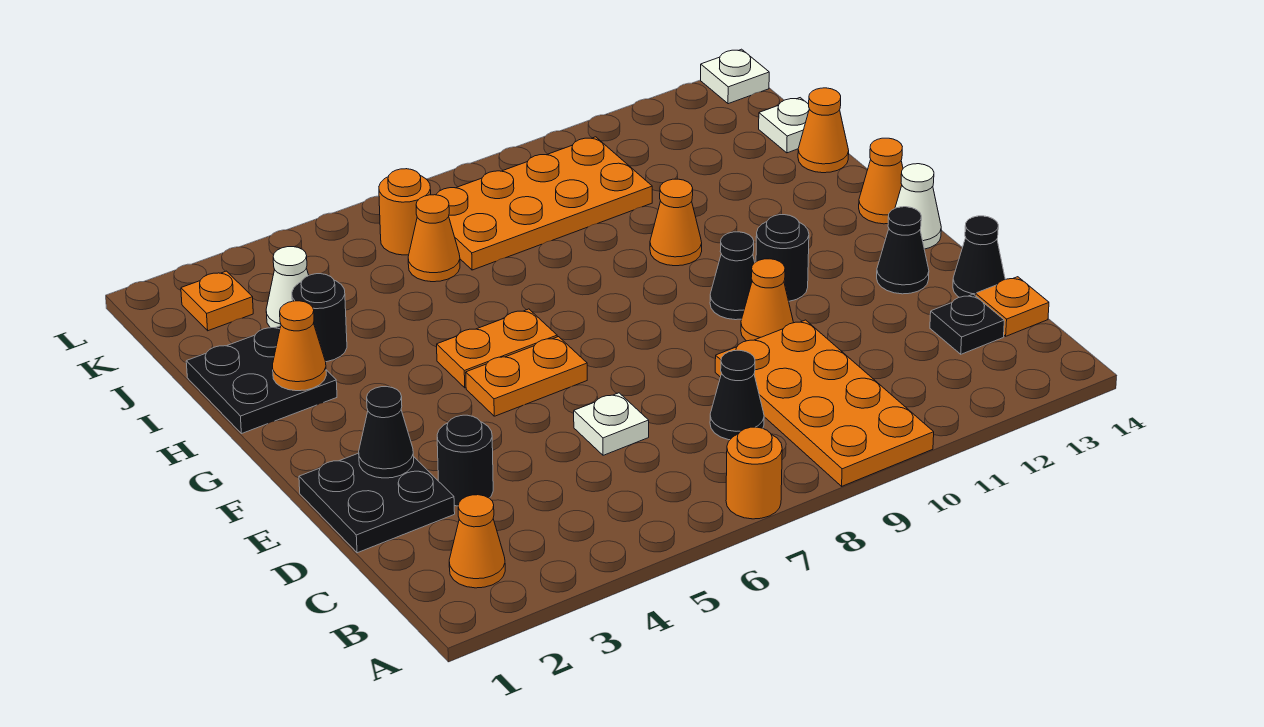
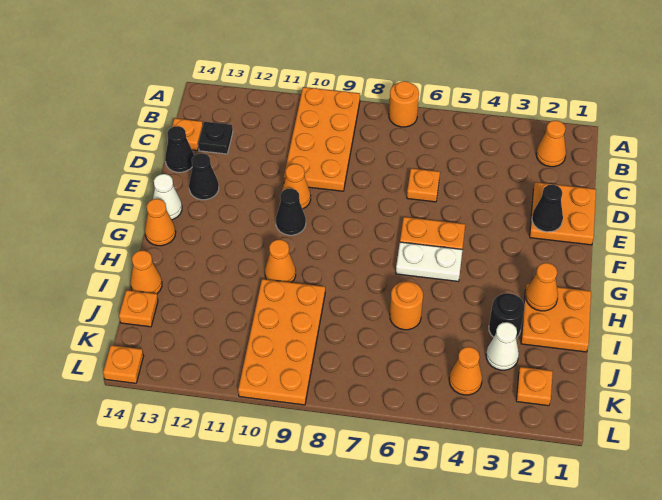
black cone C8 level 1 -> none
black plate D1:E2 level 1 -> orange plate D1:E2 level 1
black round brick D3 level 1 -> none
white plate D6 level 1 -> orange plate D6 level 1
black round brick F11 level 1 -> none
orange plate G5:G6 level 1 -> white plate G5:G6 level 1
black plate H1:I2 level 1 -> orange plate H1:I2 level 1
orange cone J6 level 1 -> orange cone K4 level 1
orange plate J7:K10 level 1 -> orange plate I9:L10 level 1
white plate J14 level 1 -> orange plate J14 level 1
orange round brick K6 level 1 -> orange round brick I6 level 1
white plate L14 level 1 -> orange plate L14 level 1

